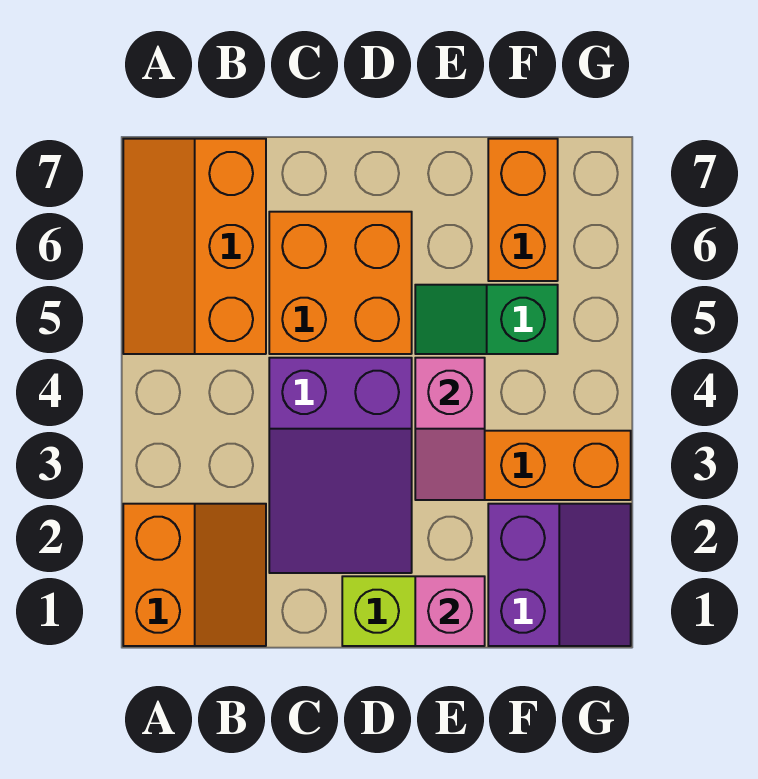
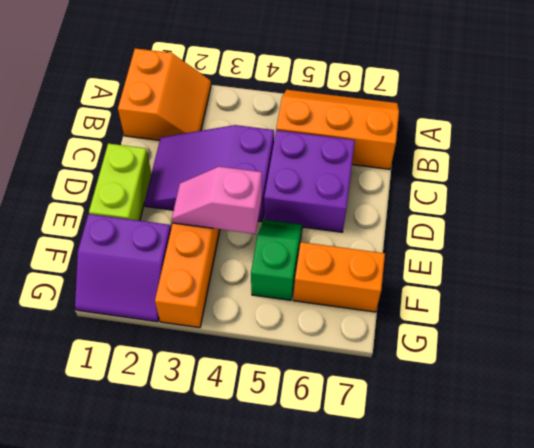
orange slope A1:B2 level 1 top A -> orange slope A1:B2 level 1 top 1
orange brick C5:D6 level 1 -> purple brick C5:D6 level 1
pink brick E1 level 2 -> none

